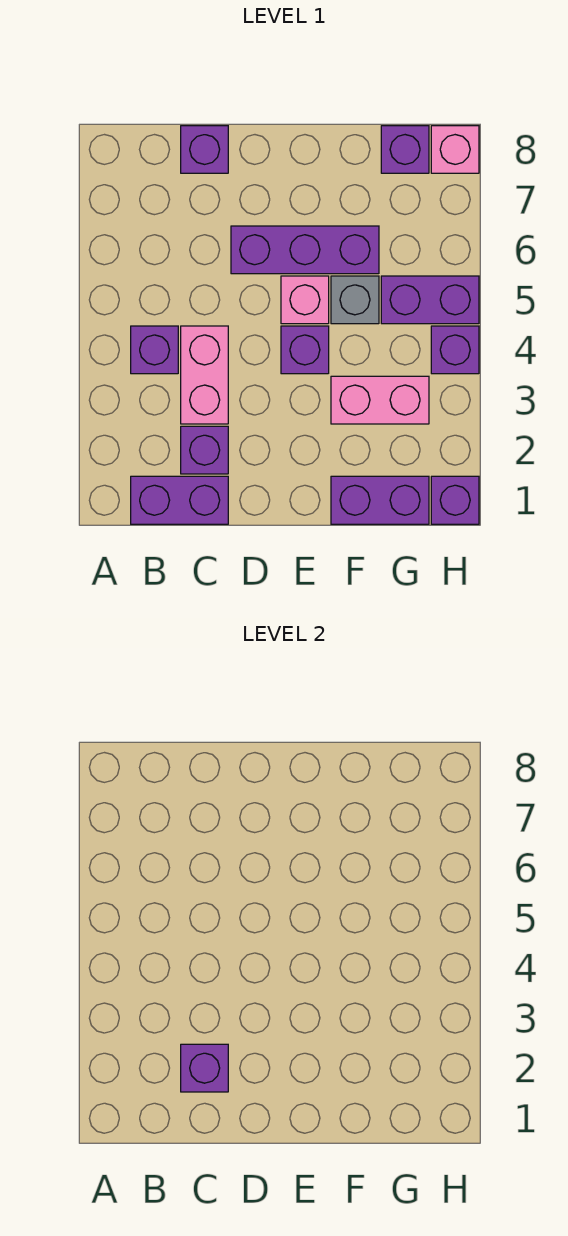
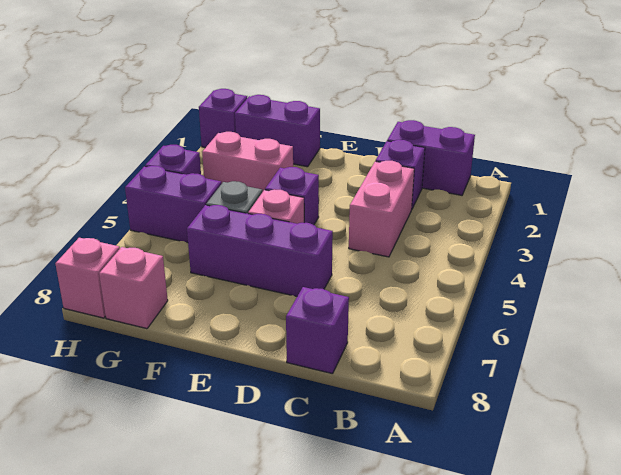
purple brick B4 level 1 -> none
purple brick C2 level 2 -> none
purple brick G8 level 1 -> pink brick G8 level 1

